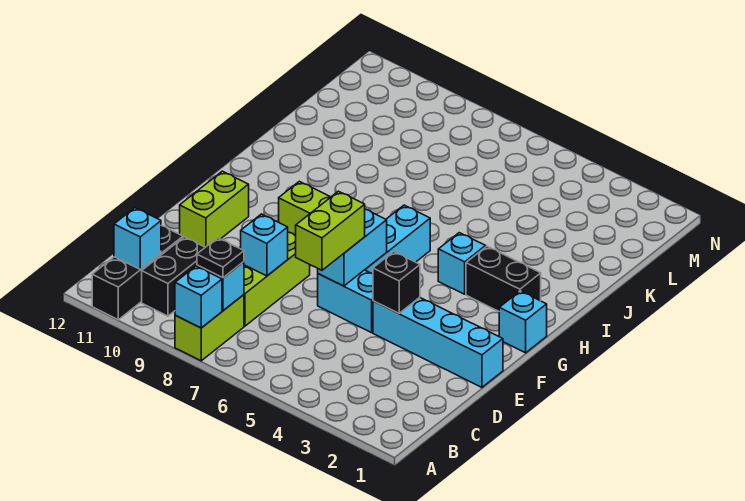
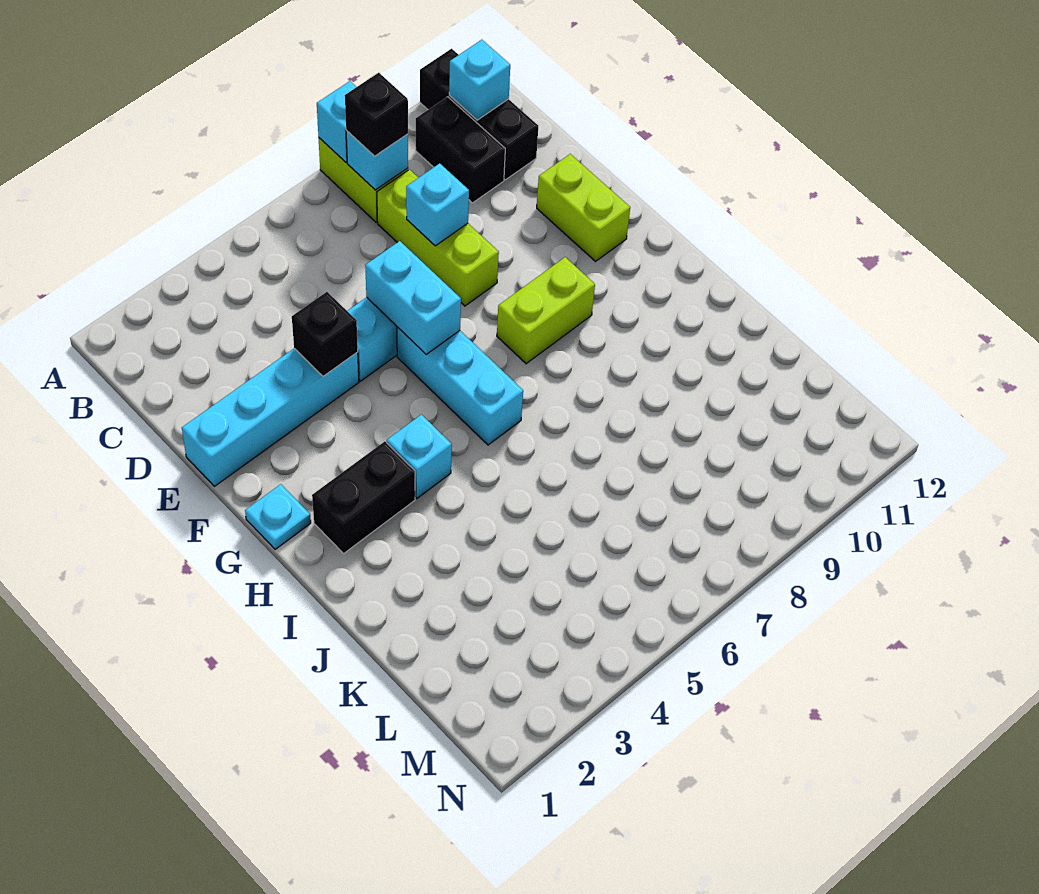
black plate B8 level 3 -> black brick B8 level 3
lime brick D6:E6 level 3 -> none
cyan brick G1 level 1 -> cyan plate G1 level 1

